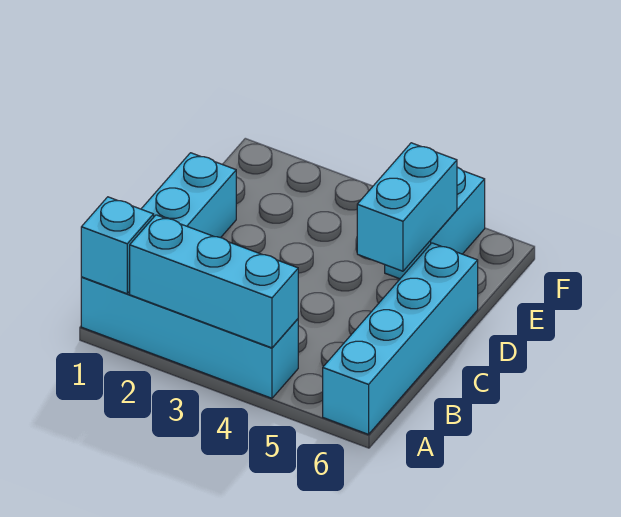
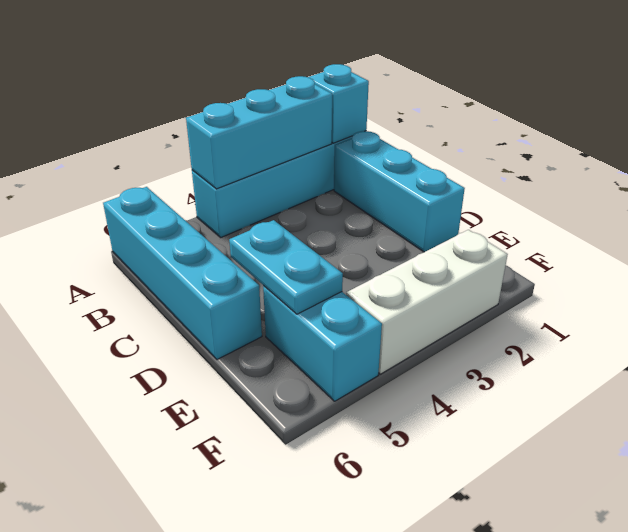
cyan brick D5:E5 level 2 -> cyan plate D5:E5 level 2
none -> white brick F2:F4 level 1

